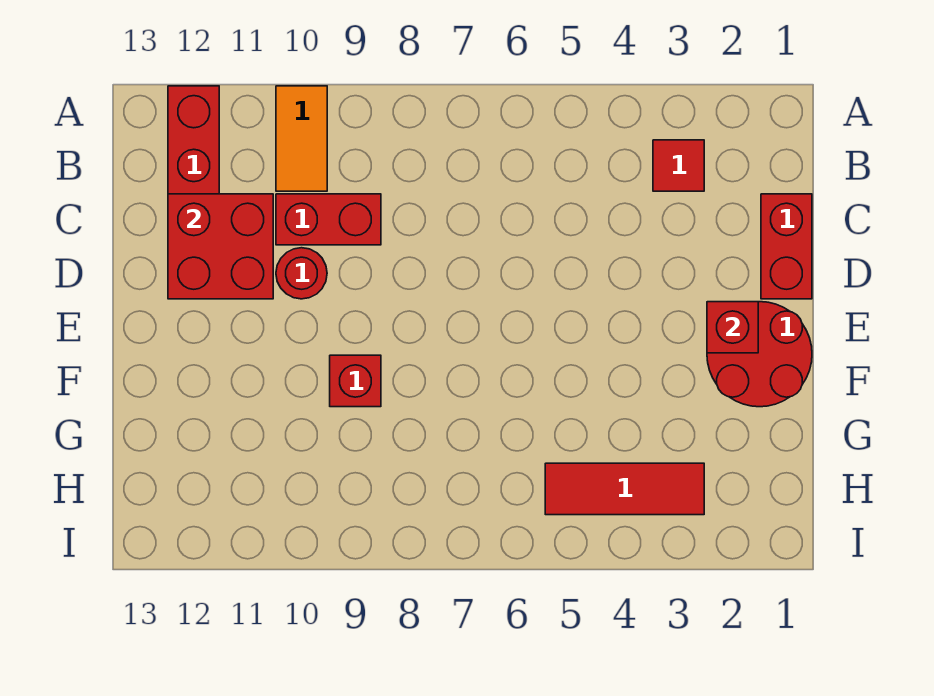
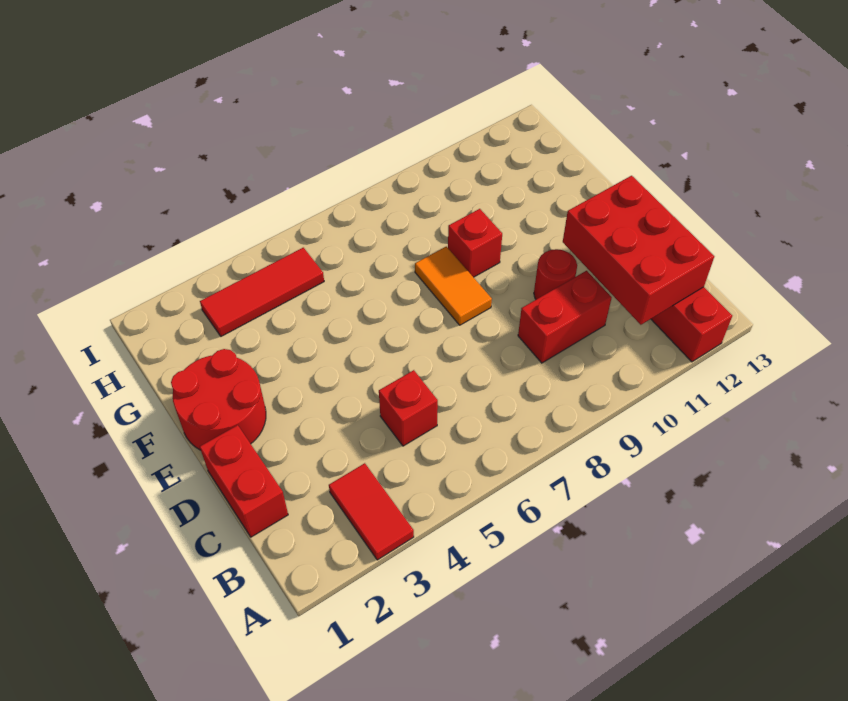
orange tile A10:B10 level 1 -> orange tile E8:F8 level 1
red tile B3 level 1 -> red tile A3:B3 level 1
red brick C11:D12 level 2 -> red brick B11:D12 level 2
red brick E2 level 2 -> red brick C5 level 1

